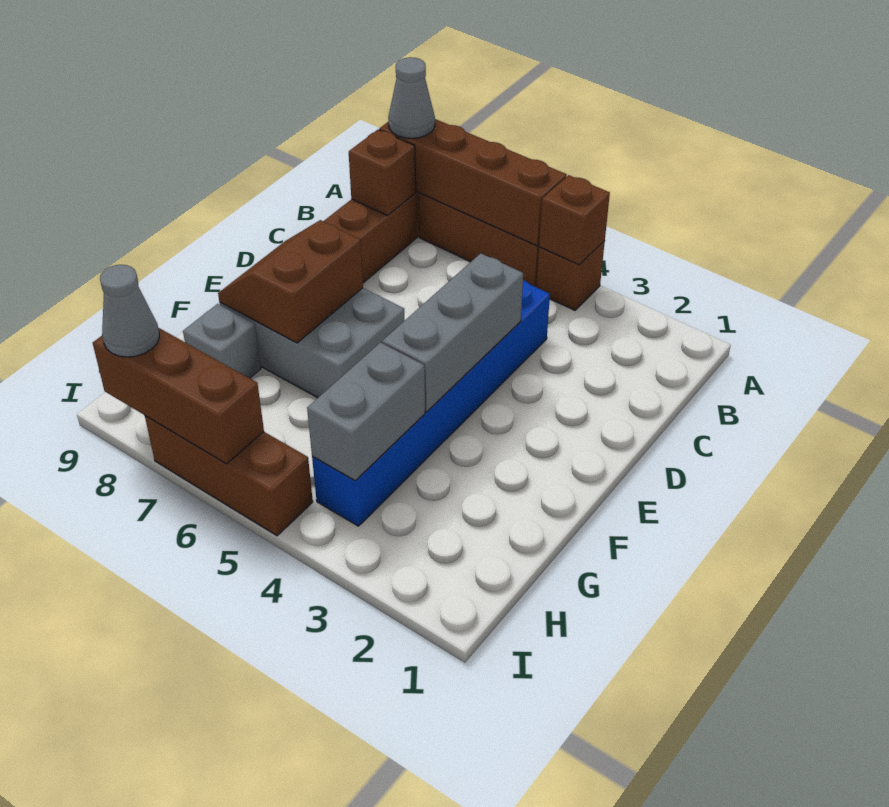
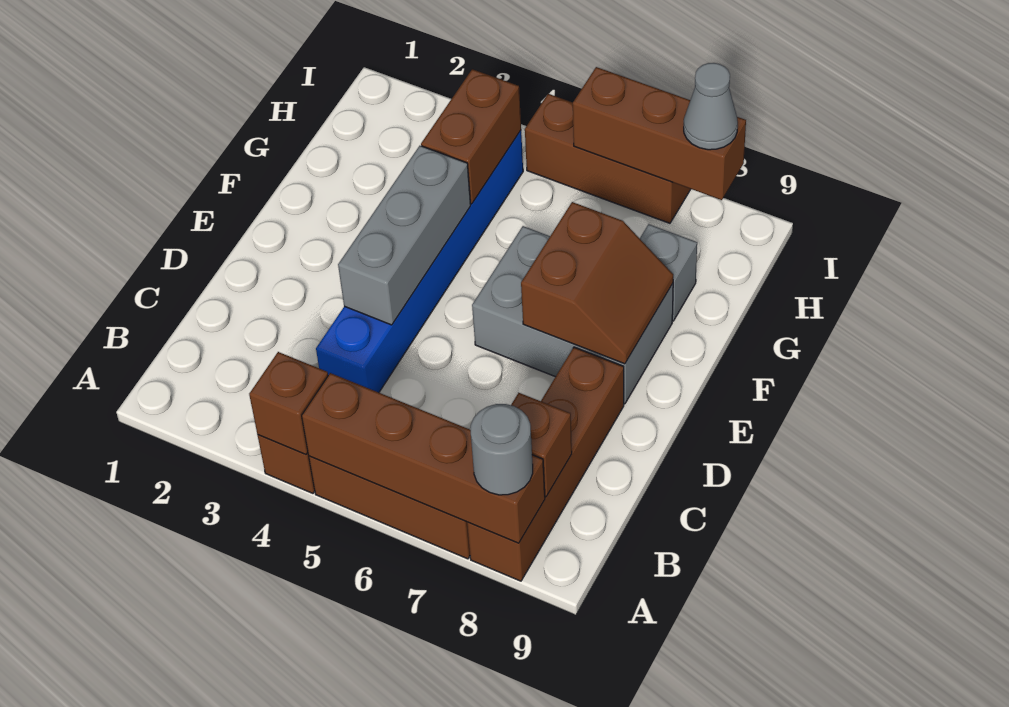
grey cone A8 level 3 -> grey round brick A8 level 3
grey brick G4:H4 level 2 -> brown brick G4:H4 level 2

